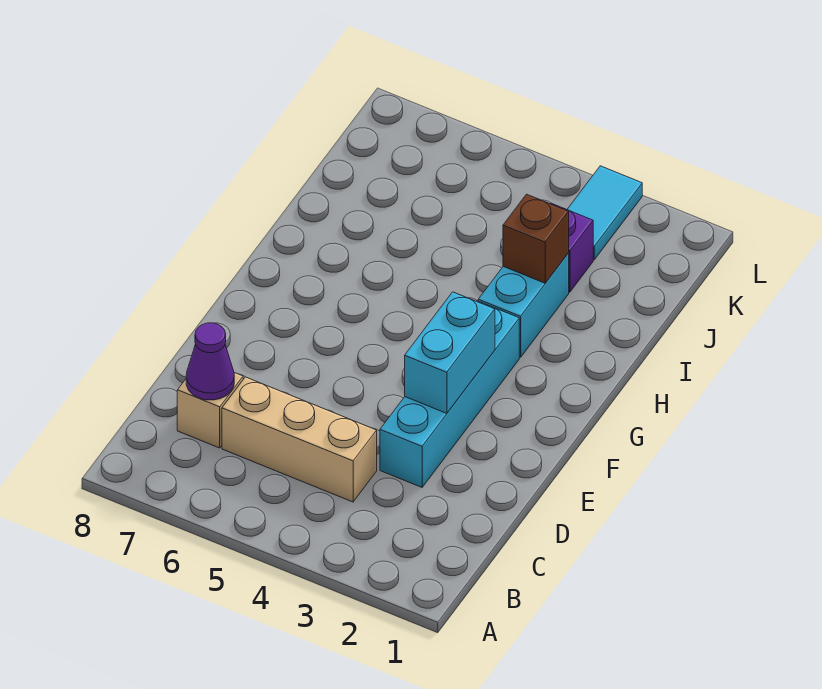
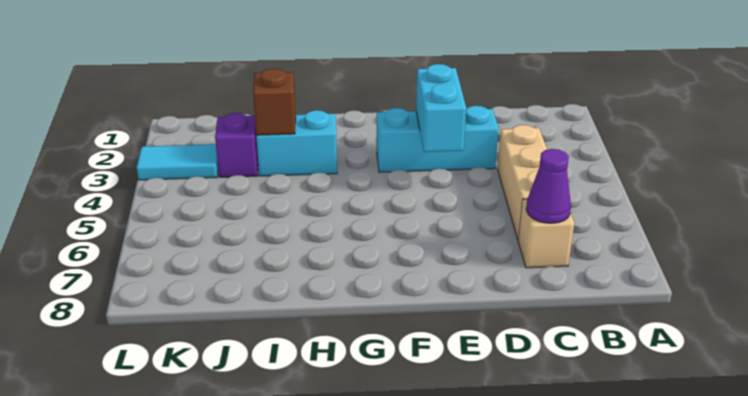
cyan brick D3:G3 level 1 -> cyan brick D3:F3 level 1
cyan brick E3:F3 level 2 -> cyan brick E3:E4 level 2

